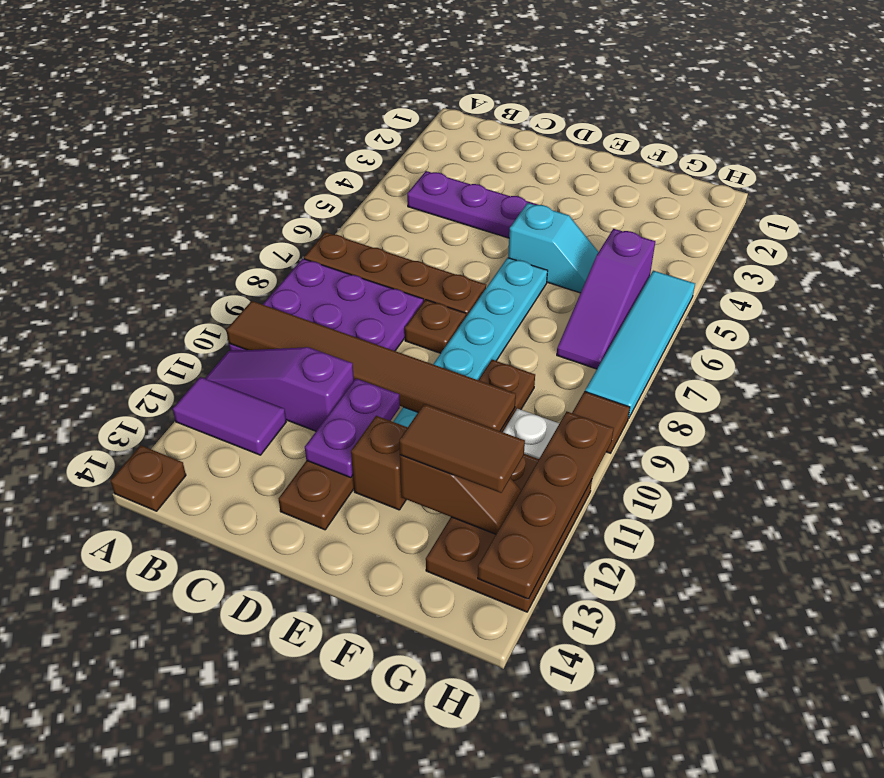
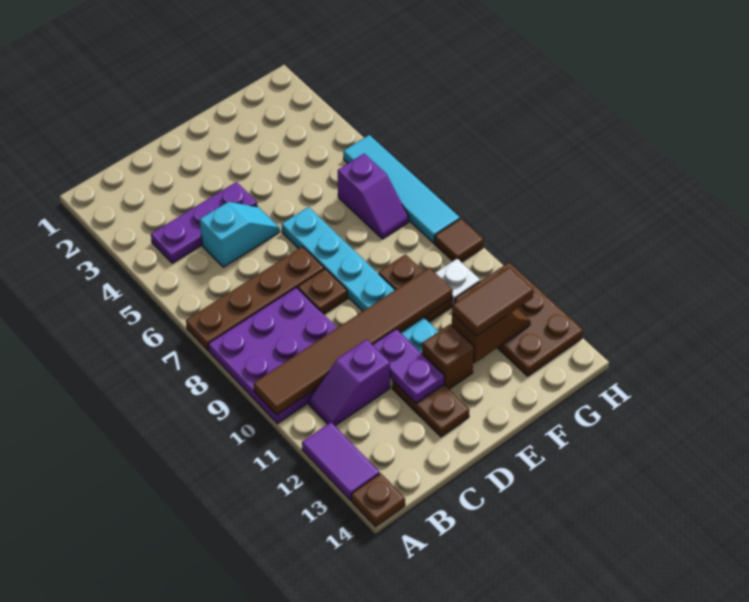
purple slope A11:C11 level 1 top C -> purple slope B11:C11 level 1 top C
purple tile A12:B12 level 1 -> purple tile A12:A13 level 1
cyan slope E5:F5 level 1 top E -> cyan slope C5:D5 level 1 top C
purple slope G5:G7 level 1 top 5 -> purple slope G6:G7 level 1 top 6
brown plate H10:H13 level 2 -> none

